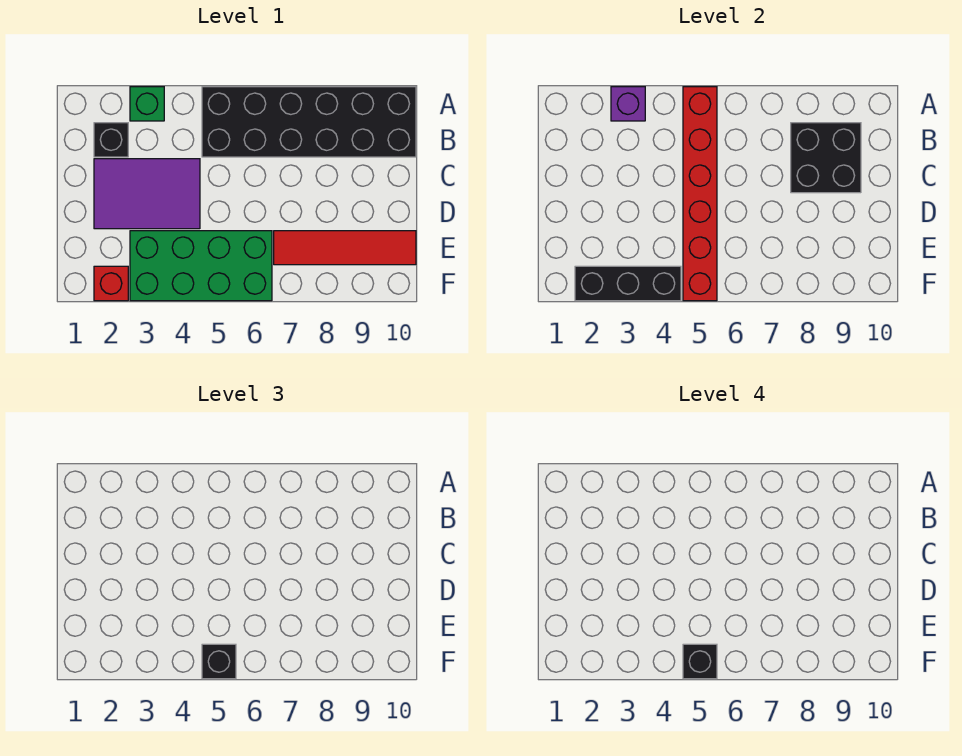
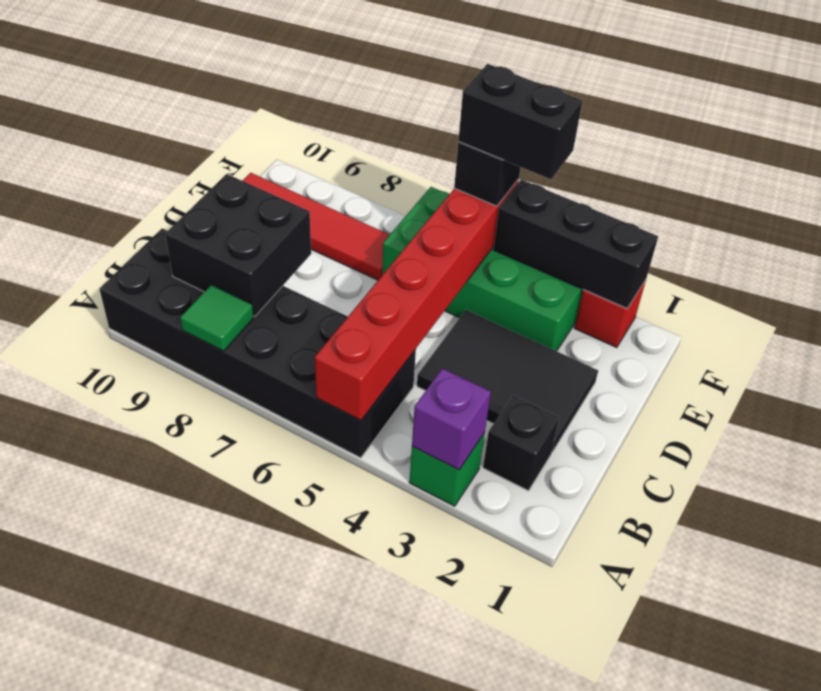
none -> green tile A8 level 2
purple tile C2:D4 level 1 -> black tile C2:D4 level 1
black brick F5 level 4 -> black brick F4:F5 level 4

